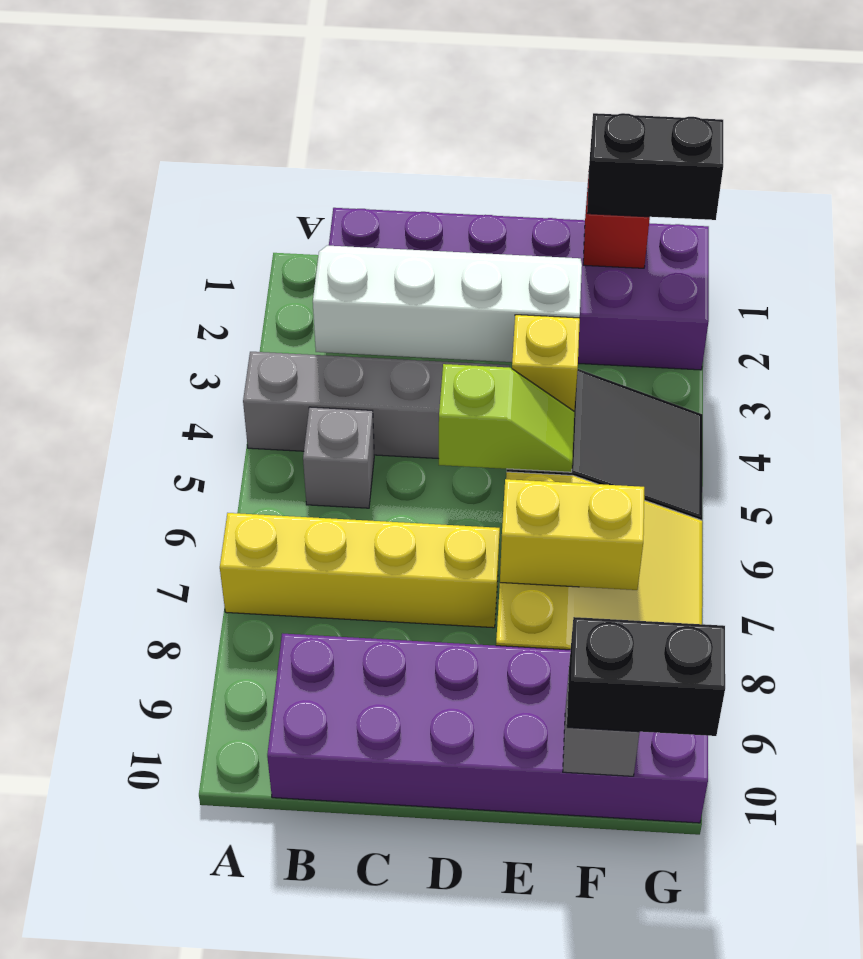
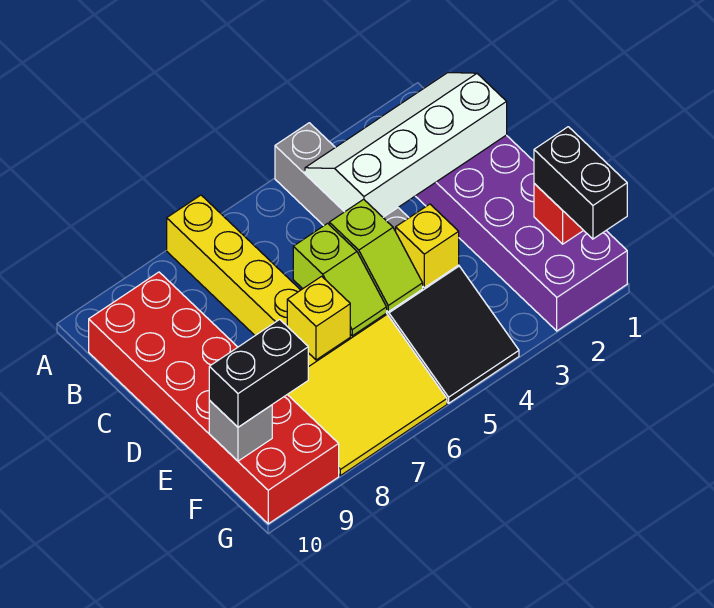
white slope B2:E3 level 2 top 3 -> white slope B1:C4 level 2 top C
grey brick B5 level 1 -> none
purple brick B9:G10 level 1 -> red brick B9:G10 level 1
none -> lime slope D6:E6 level 2 top D
yellow brick E7:F7 level 2 -> yellow brick E7 level 2
black brick F10:G10 level 3 -> black brick F9:F10 level 3

